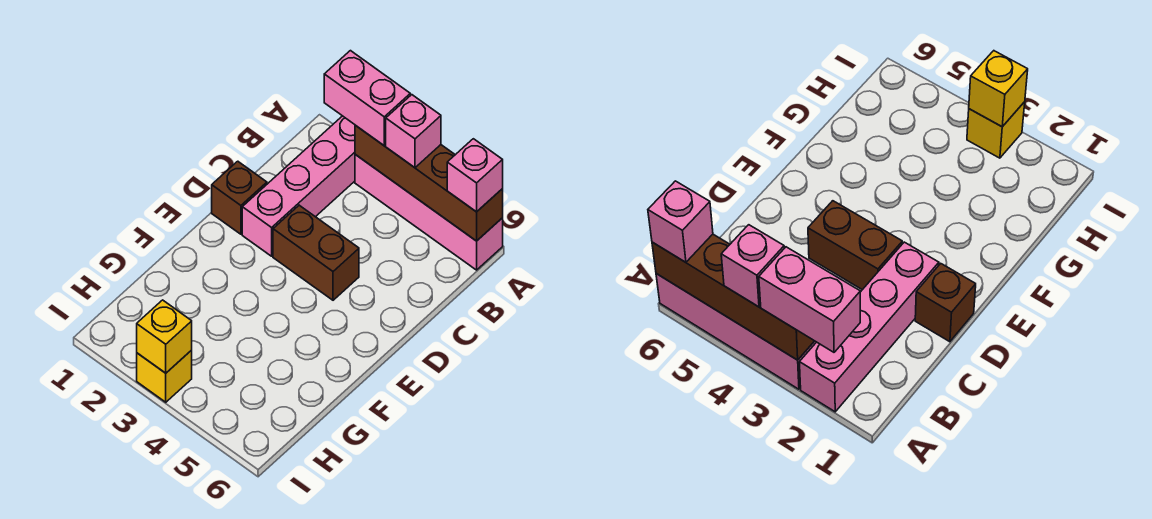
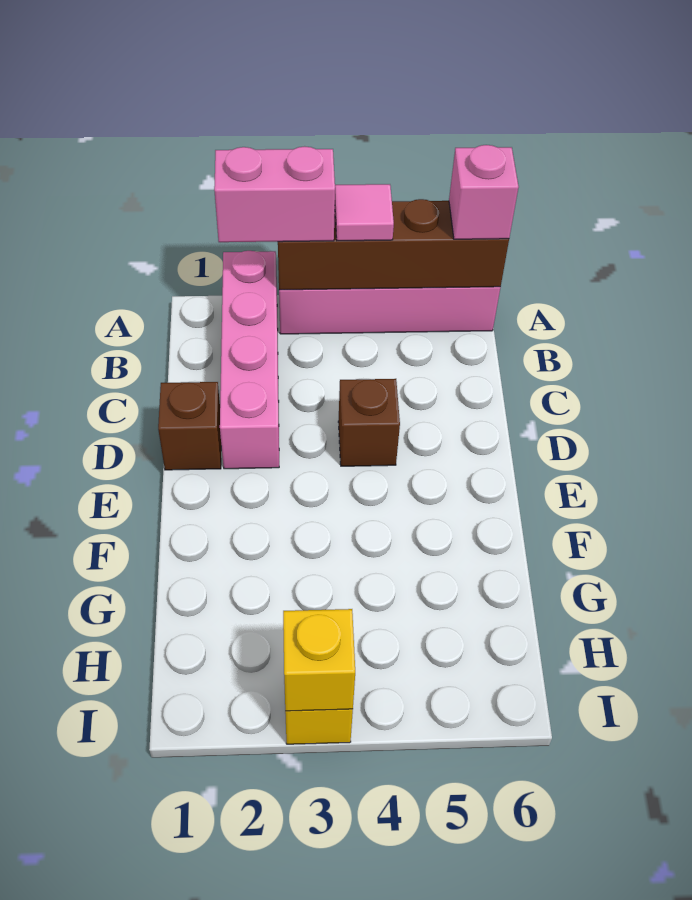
pink brick A4 level 3 -> pink tile A4 level 3
brown brick D3:D4 level 1 -> brown brick D4 level 1

